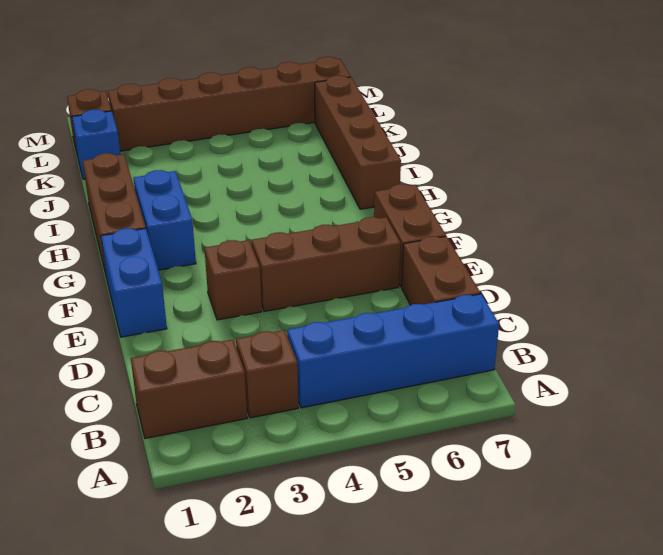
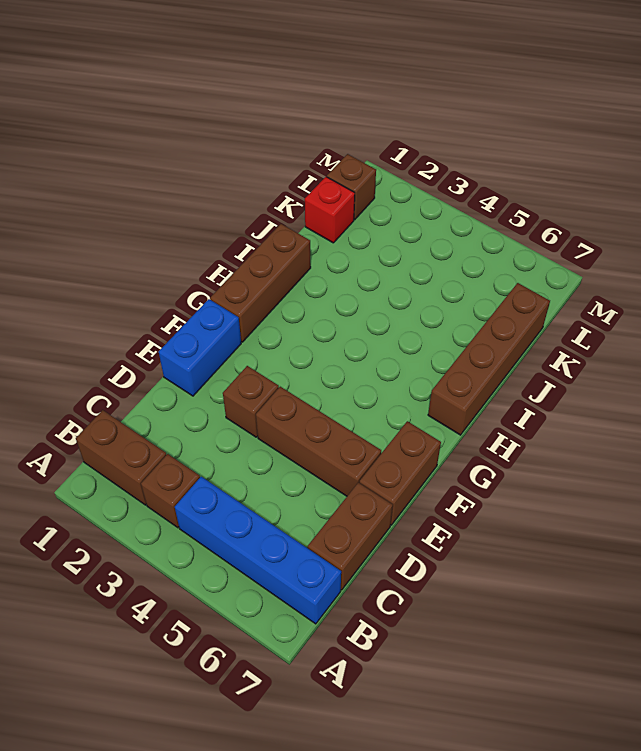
blue brick G2:H2 level 1 -> none
blue brick K1 level 1 -> red brick K1 level 1
brown brick L2:L7 level 1 -> none

